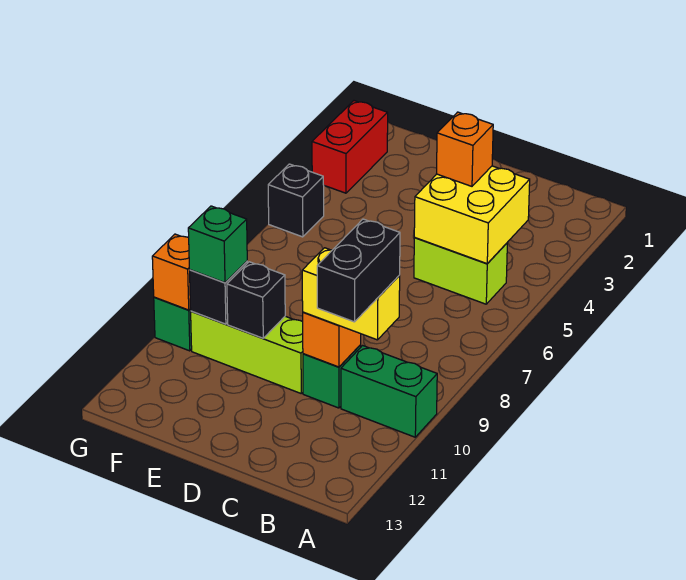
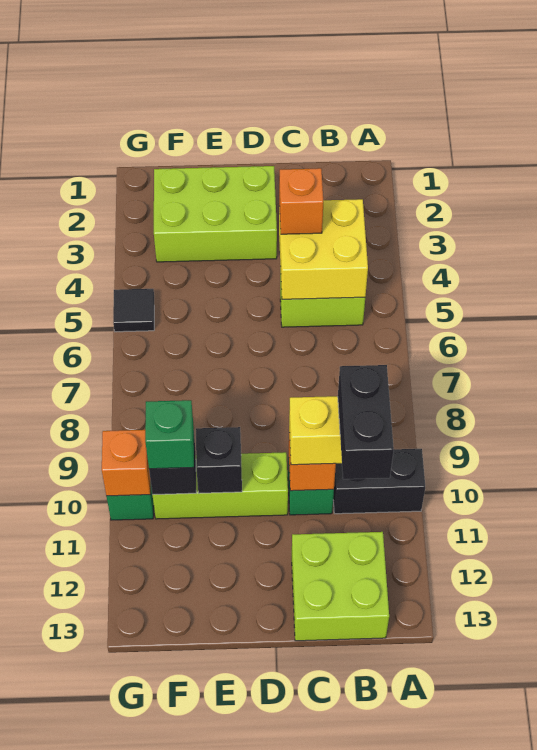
green brick A10:B10 level 1 -> black brick A10:B10 level 1
none -> lime brick B12:C13 level 1
none -> lime brick D2:F3 level 1
red brick G2:G3 level 1 -> none
black brick G5 level 1 -> black tile G5 level 1

